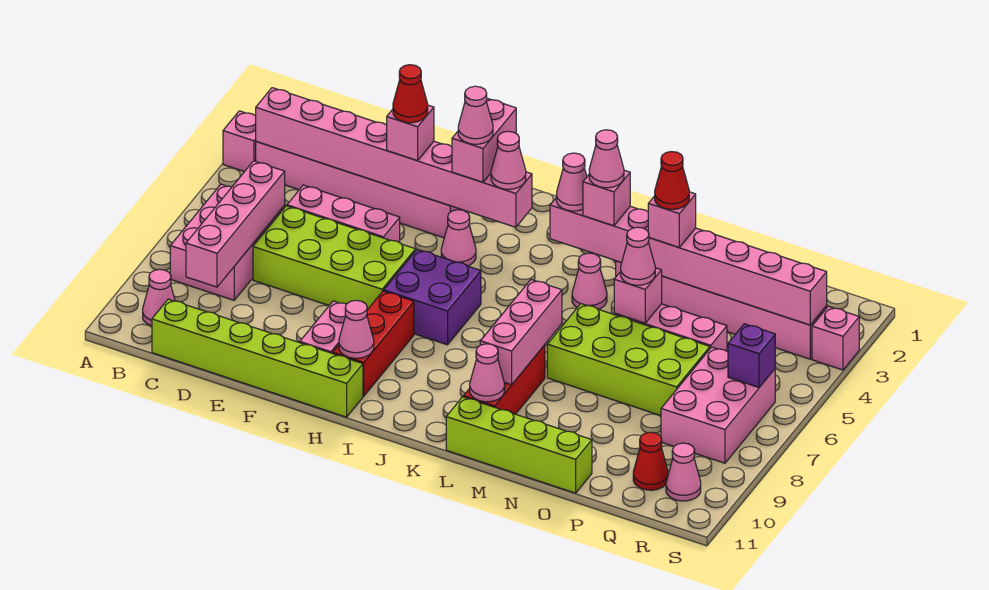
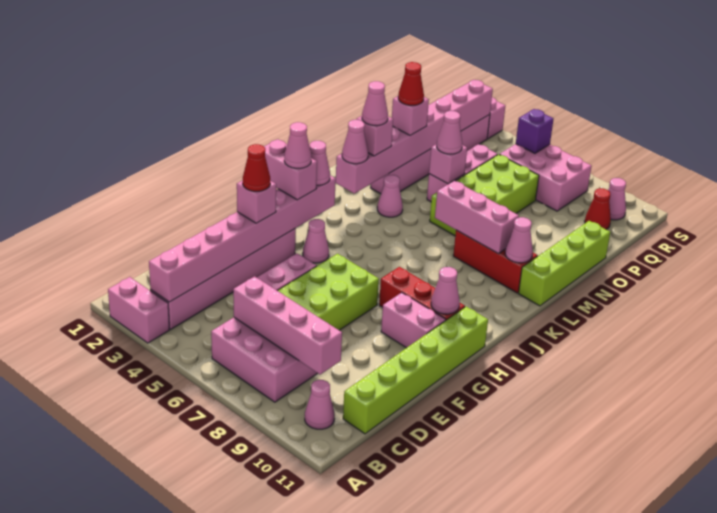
pink brick A3 level 1 -> pink brick A2:A3 level 1
purple brick H6:I7 level 1 -> none

